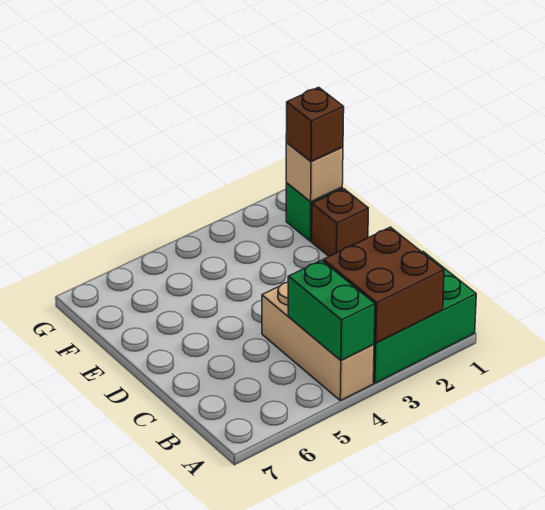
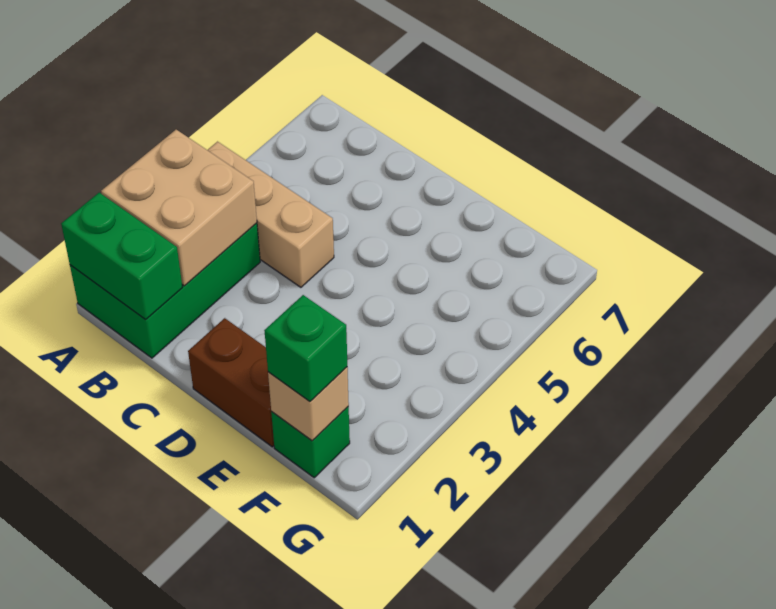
brown brick A2:B3 level 2 -> tan brick A2:B3 level 2
green brick A4:B4 level 2 -> green brick A1:B1 level 2
brown brick E1 level 1 -> brown brick D1:E1 level 1
brown brick F1 level 3 -> green brick F1 level 3

